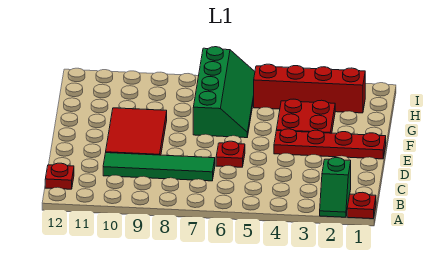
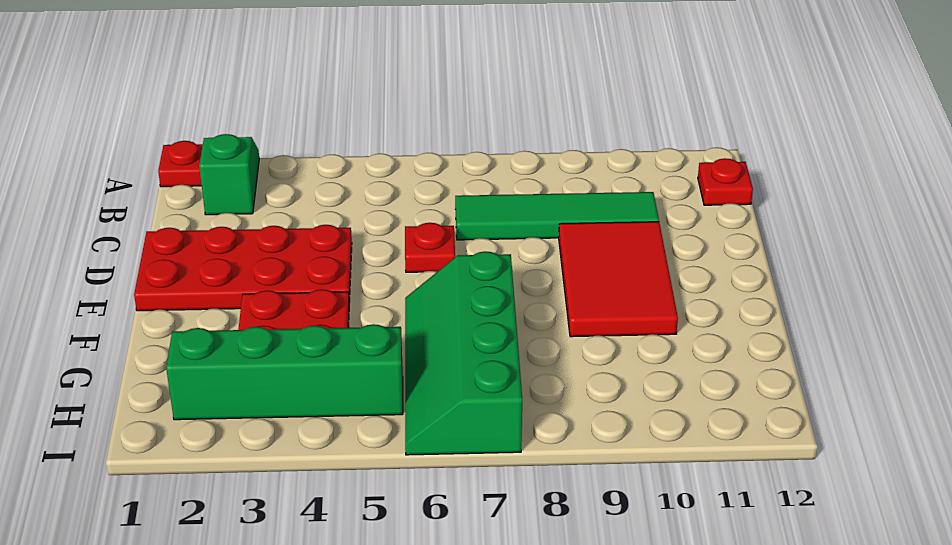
red plate E1:E4 level 1 -> red plate D1:E4 level 1
red brick H2:H5 level 1 -> green brick H2:H5 level 1

